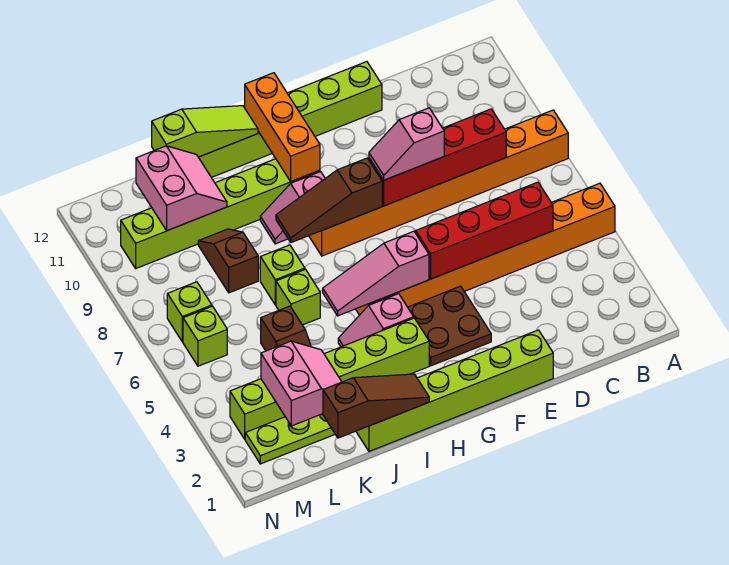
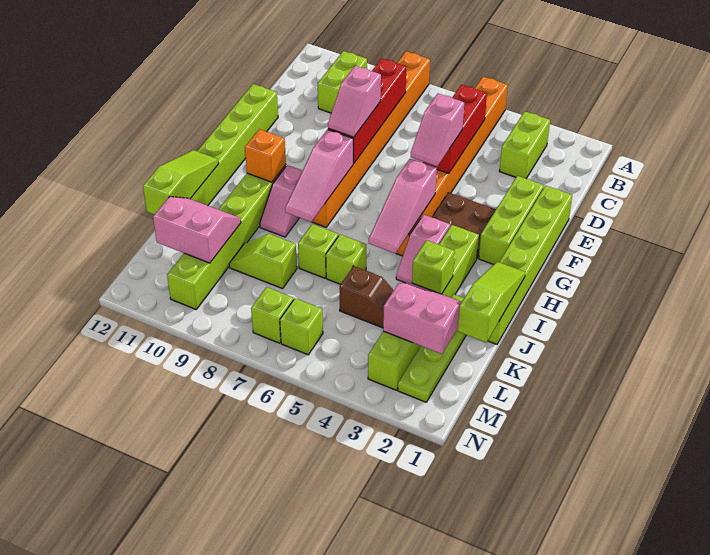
none -> lime brick B3:C3 level 1
none -> lime brick B10:C10 level 1
red brick C5:F5 level 2 -> red brick C5:E5 level 2
none -> lime brick E2:G2 level 1
none -> pink slope E5:F5 level 3 top E
brown slope G8:I8 level 2 top G -> pink slope G8:I8 level 2 top G
orange brick H10:H12 level 2 -> orange brick H10 level 2
brown slope I1:K1 level 2 top K -> lime slope I1:K1 level 2 top K
none -> lime brick J3 level 2
brown slope K8:K9 level 1 top 8 -> lime slope K8:K9 level 1 top 8

